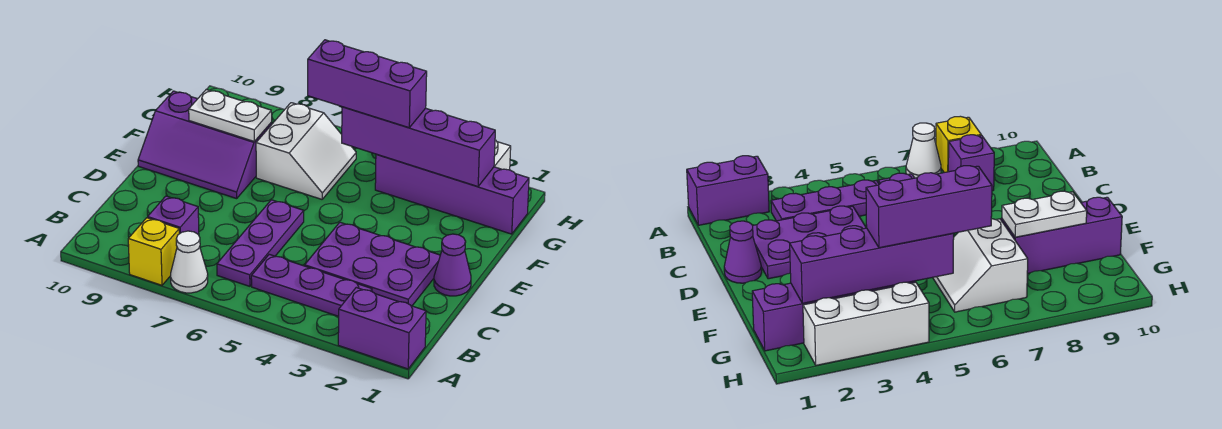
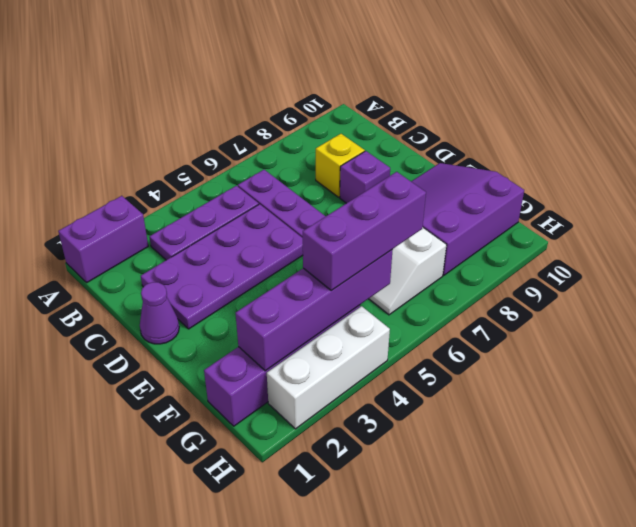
white cone A7 level 1 -> none
yellow brick A8 level 1 -> yellow brick C8 level 1
purple brick B8 level 1 -> purple brick D8 level 1
purple plate C2:D4 level 1 -> purple plate C2:D5 level 1
purple slope E8:F10 level 1 top F -> purple slope E8:G10 level 1 top G
white plate F8:F9 level 2 -> none

